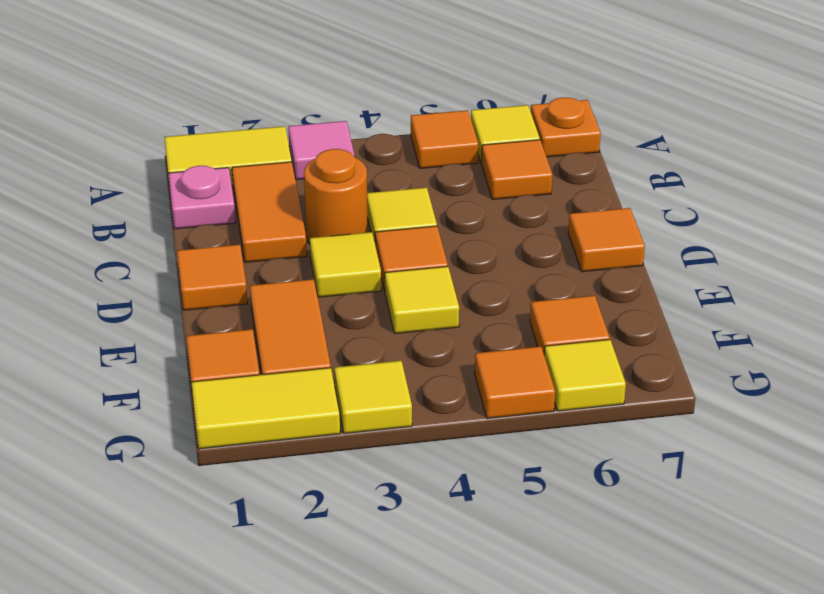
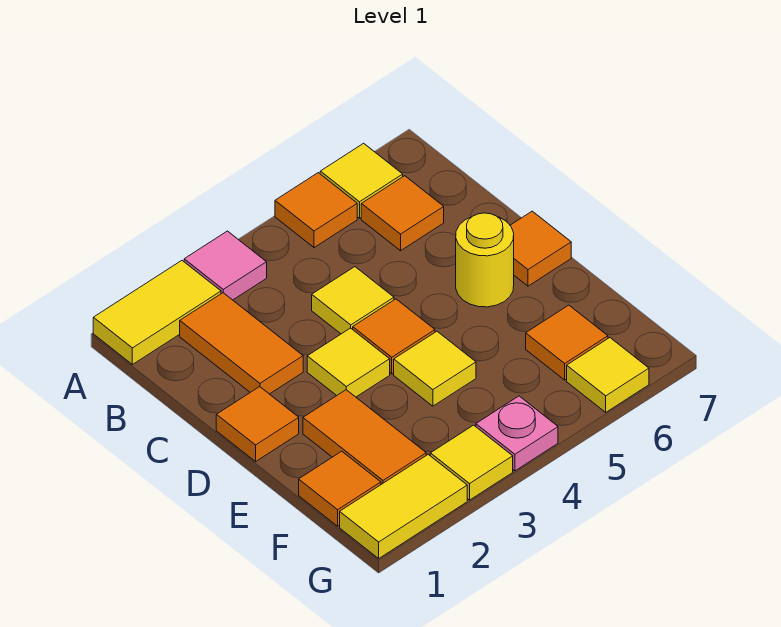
orange plate A7 level 1 -> none
pink plate B1 level 1 -> pink plate G4 level 1
orange round brick C3 level 1 -> none
none -> yellow round brick D6 level 1
orange tile G5 level 1 -> none

